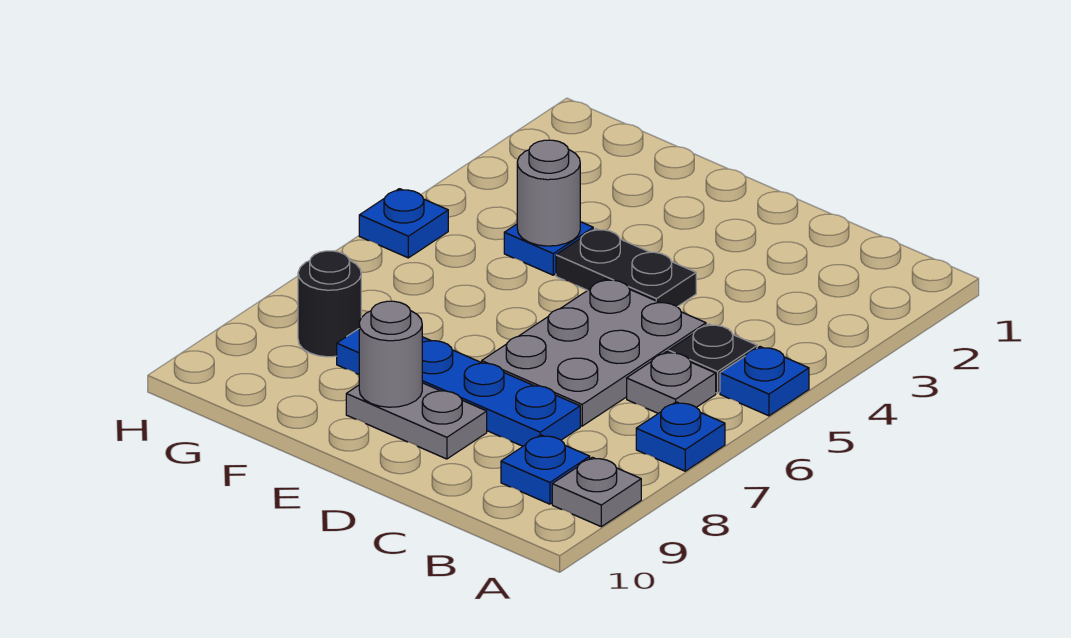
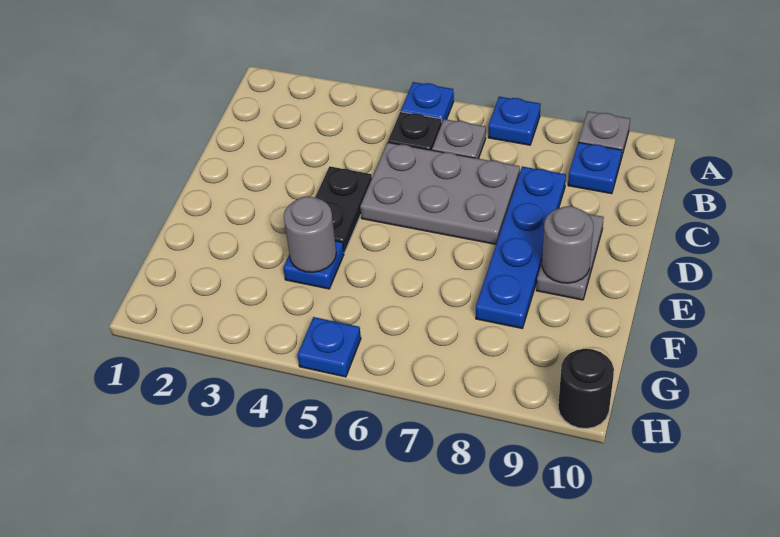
black round brick G8 level 1 -> black round brick H10 level 1

